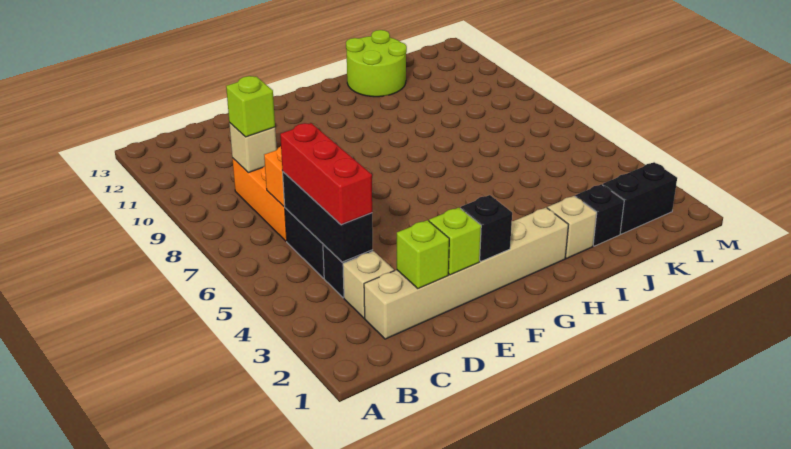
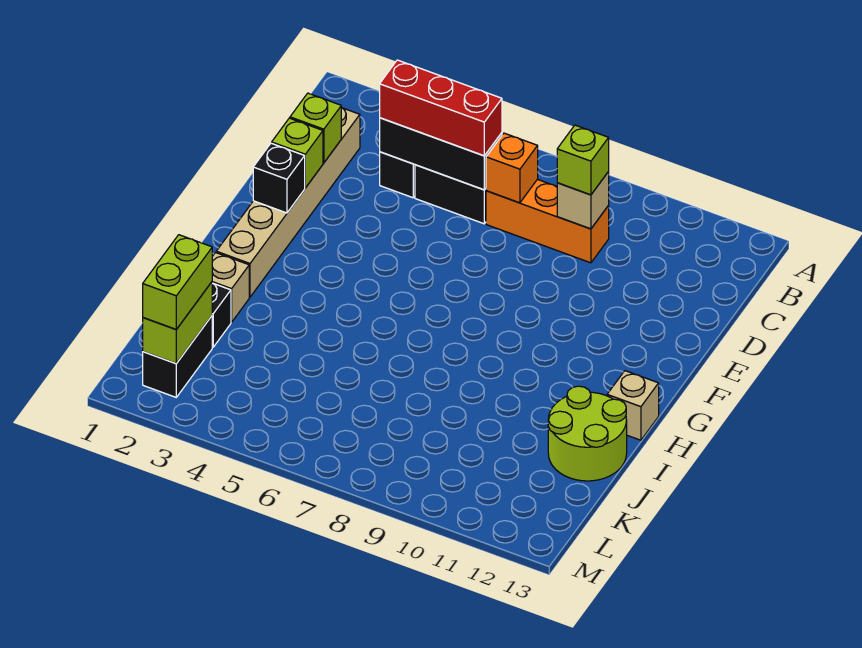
tan brick C3 level 1 -> tan brick H13 level 1
none -> lime brick K2:L2 level 2
none -> lime brick K2:L2 level 3

